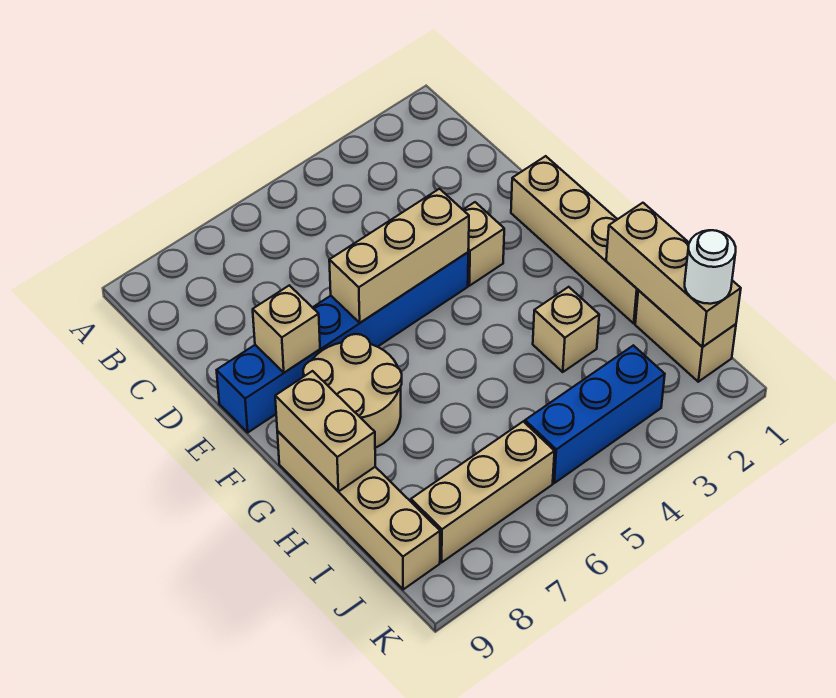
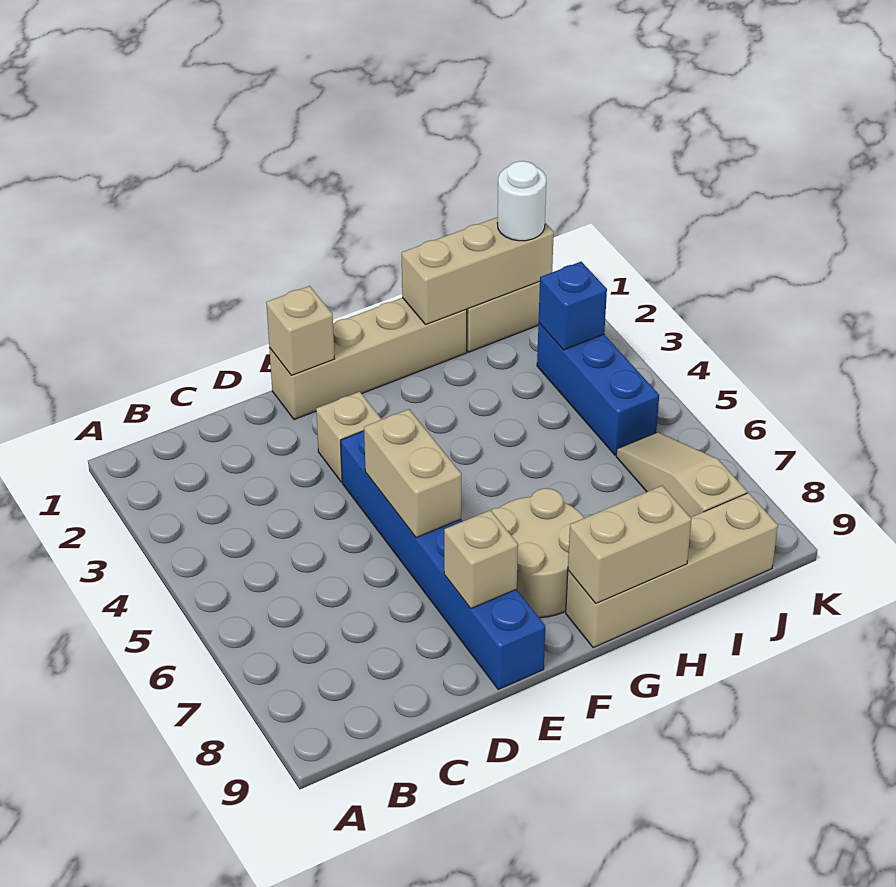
tan brick E4:E6 level 2 -> tan brick E5:E6 level 2
tan brick H3 level 1 -> tan brick E1 level 2
none -> blue brick J3 level 2
tan brick J6:J8 level 1 -> tan slope J6:J8 level 1 top 8

